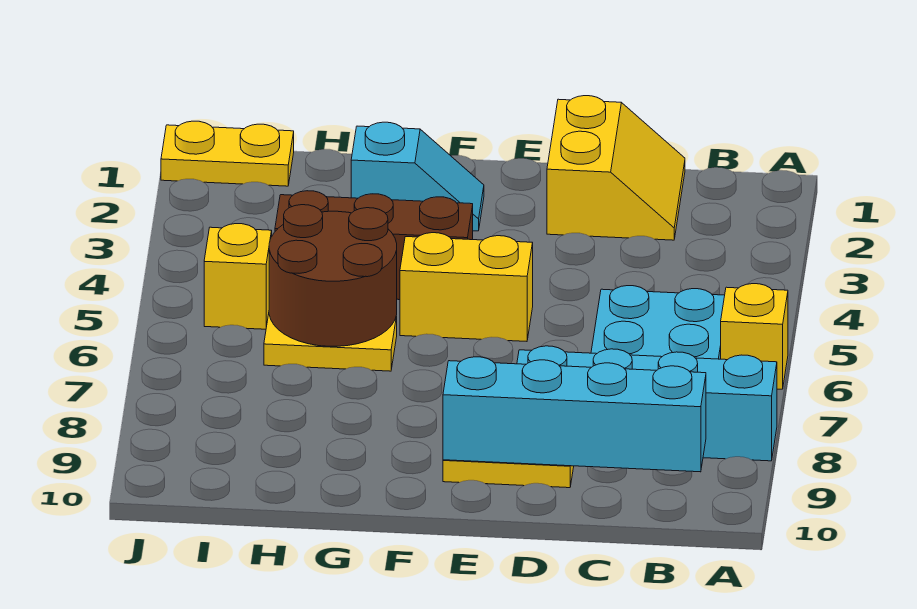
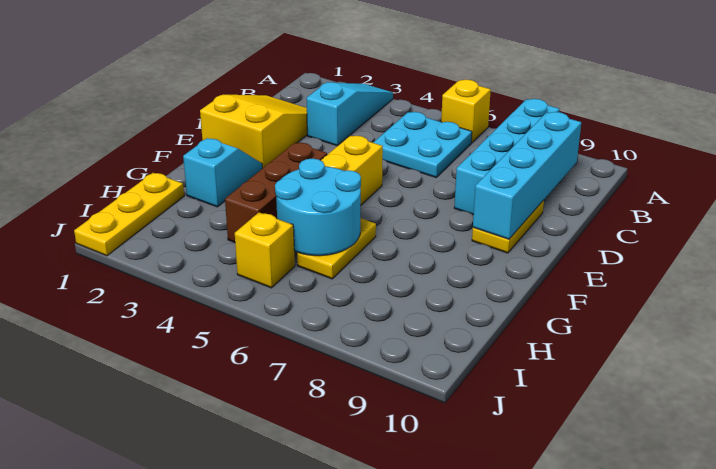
none -> cyan slope A3:C3 level 1 top C
yellow slope C1:D2 level 1 top D -> yellow slope C1:E2 level 1 top E
brown round brick G5:H6 level 2 -> cyan round brick G5:H6 level 2
yellow plate I1:J1 level 1 -> yellow plate H1:J1 level 1

